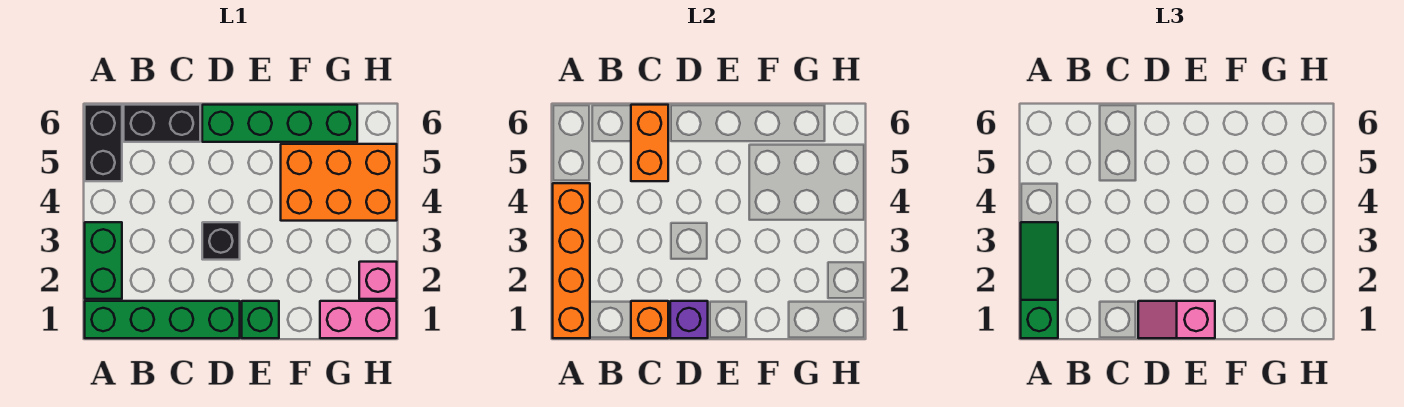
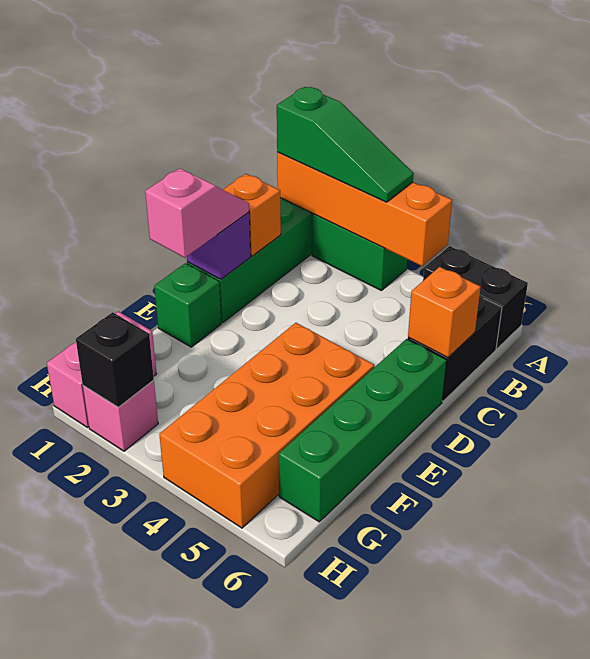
orange brick C5:C6 level 2 -> orange brick C6 level 2
black brick D3 level 1 -> black brick H2 level 2
orange brick F4:H5 level 1 -> orange brick E4:H5 level 1

